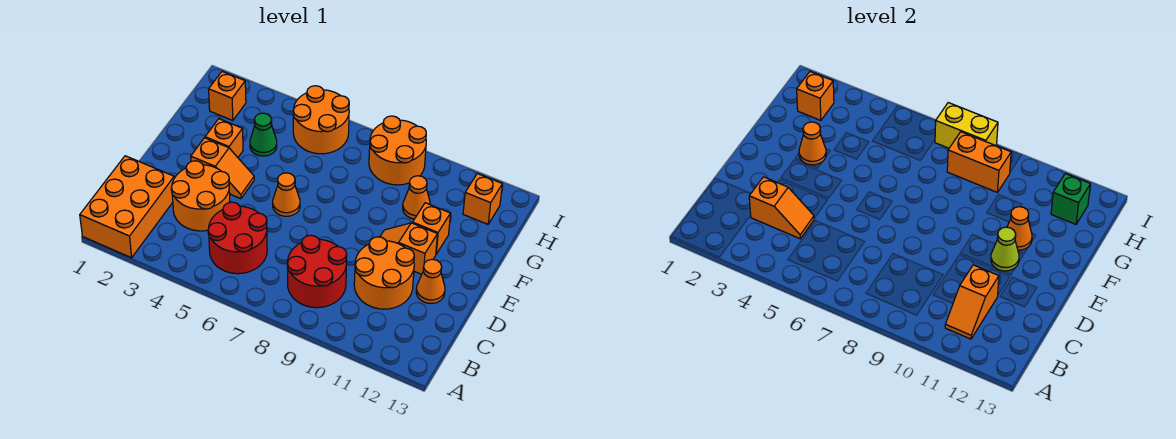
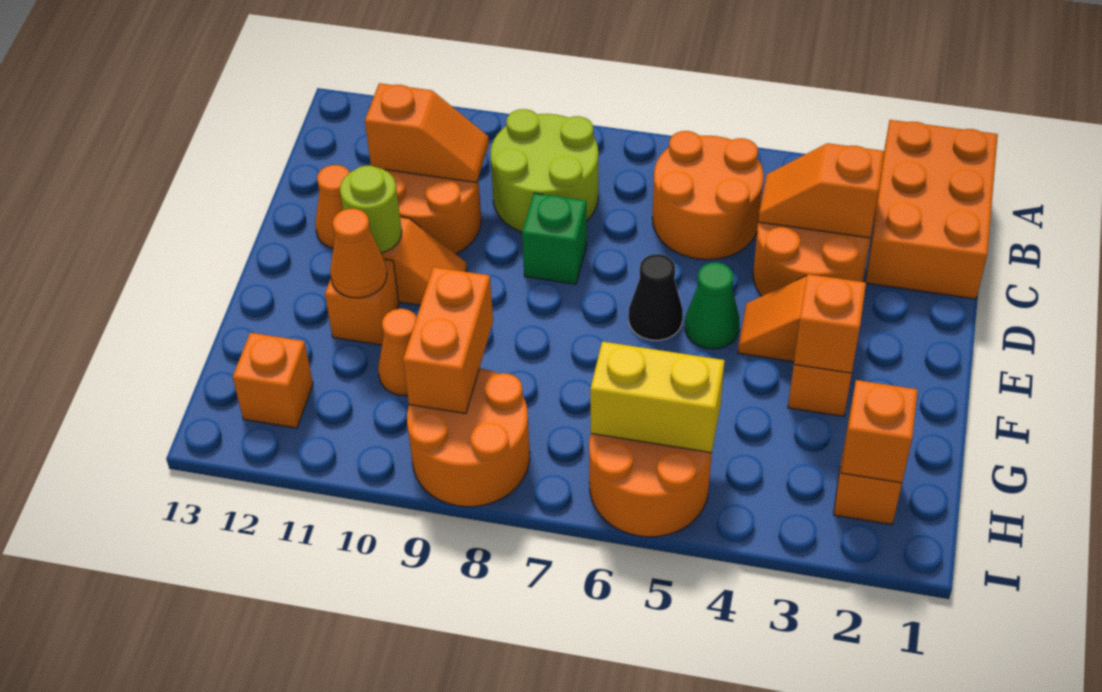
red round brick B5:C6 level 1 -> orange round brick B5:C6 level 1
red round brick B8:C9 level 1 -> lime round brick B8:C9 level 1
orange slope B11:C11 level 2 top C -> orange slope C10:C11 level 2 top 11
orange cone E6 level 1 -> black cone E6 level 1
lime cone E11 level 2 -> lime round brick E11 level 2
orange cone F3 level 2 -> orange brick F3 level 2
green cone G4 level 1 -> green cone E5 level 1
orange brick H8:H9 level 2 -> orange brick G9:H9 level 2
green brick H12 level 2 -> green brick D8 level 1
yellow brick I7:I8 level 2 -> yellow brick H5:H6 level 2

